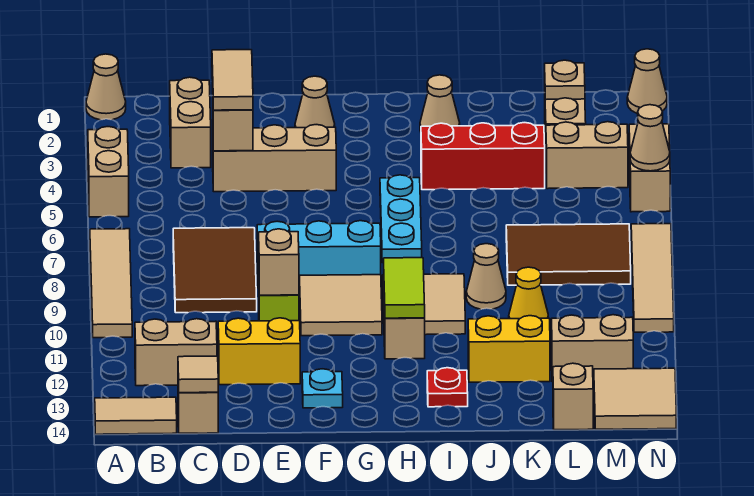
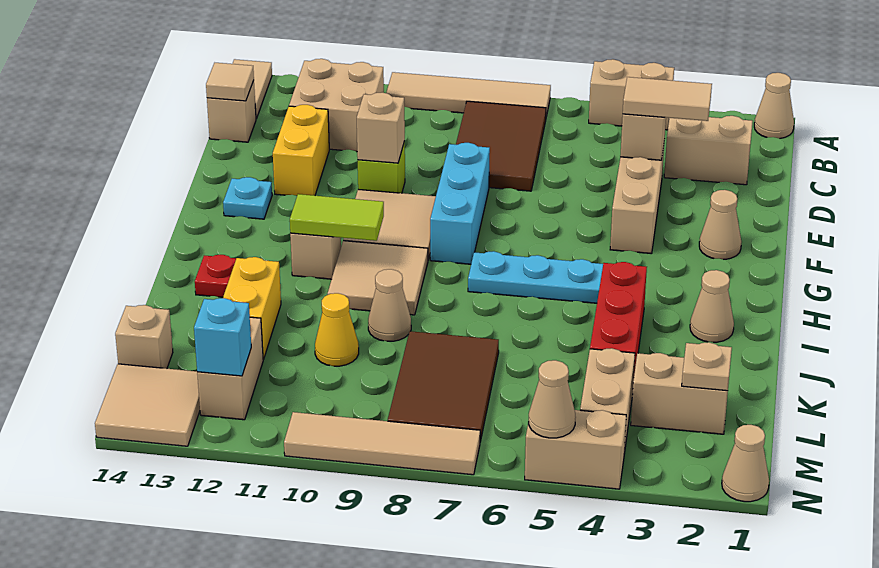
tan brick B12:C12 level 1 -> tan brick B11:C12 level 1
brown tile C7:D9 level 1 -> brown tile B7:D8 level 1
none -> cyan brick M12 level 2

